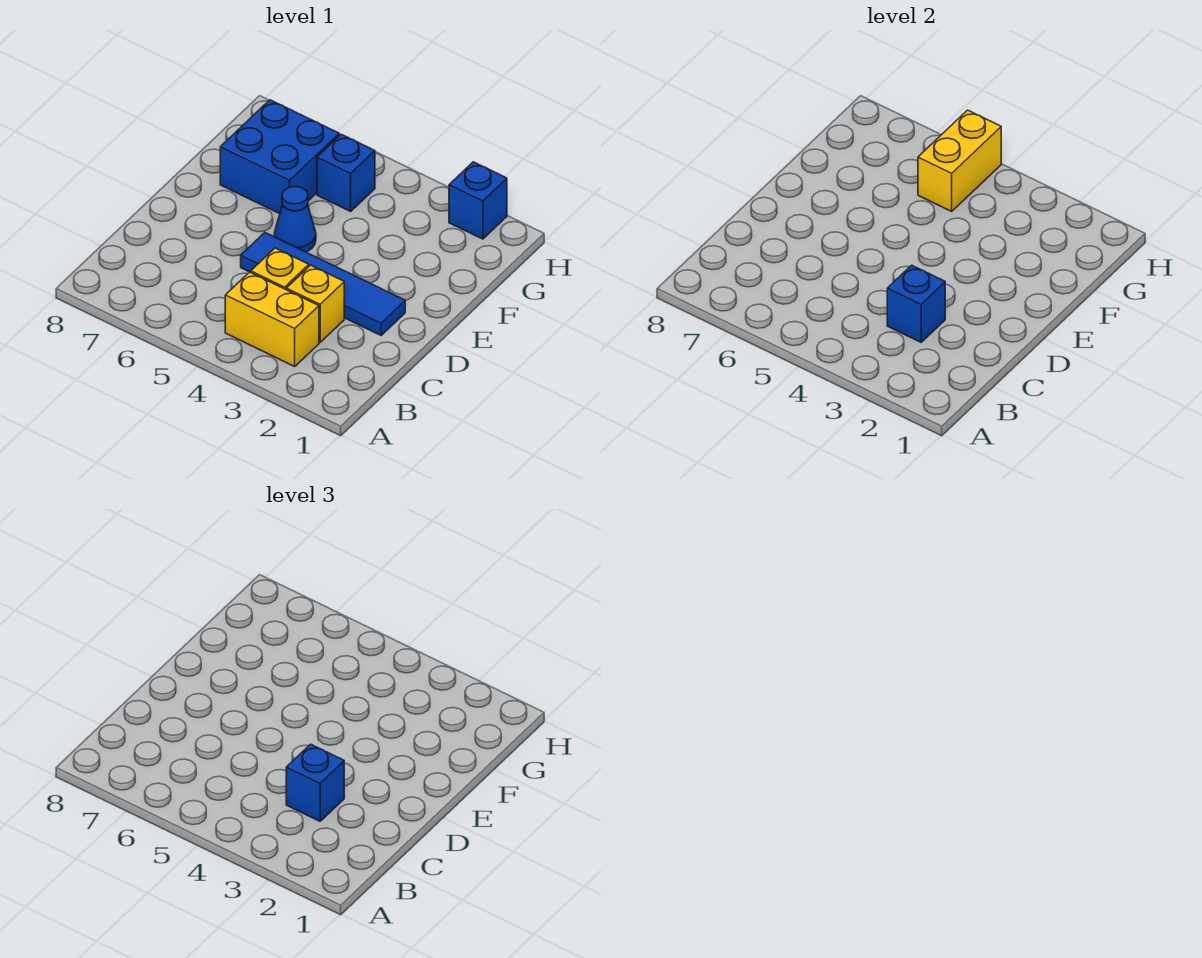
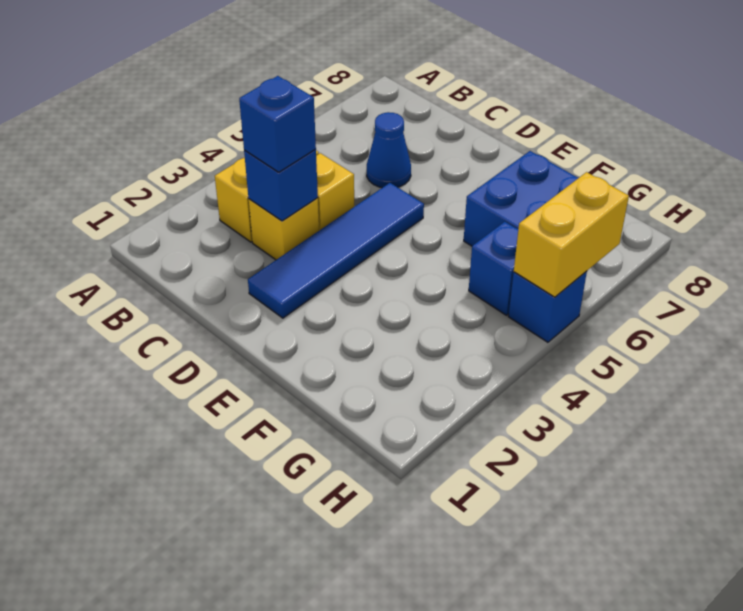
blue cone E5 level 1 -> blue cone C6 level 1
yellow brick G5:H5 level 2 -> yellow brick H5:H6 level 2
blue brick H2 level 1 -> blue brick H5 level 1

